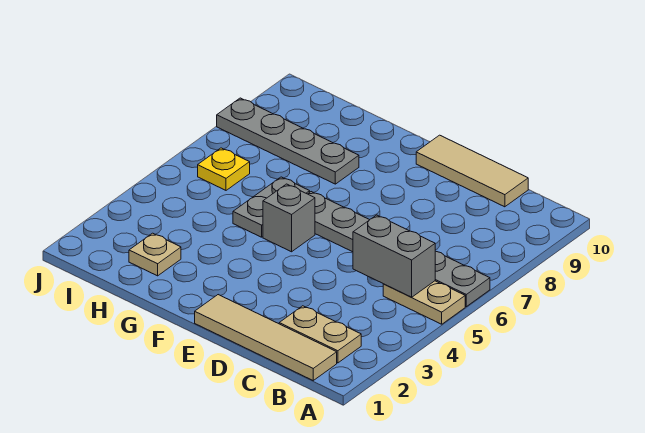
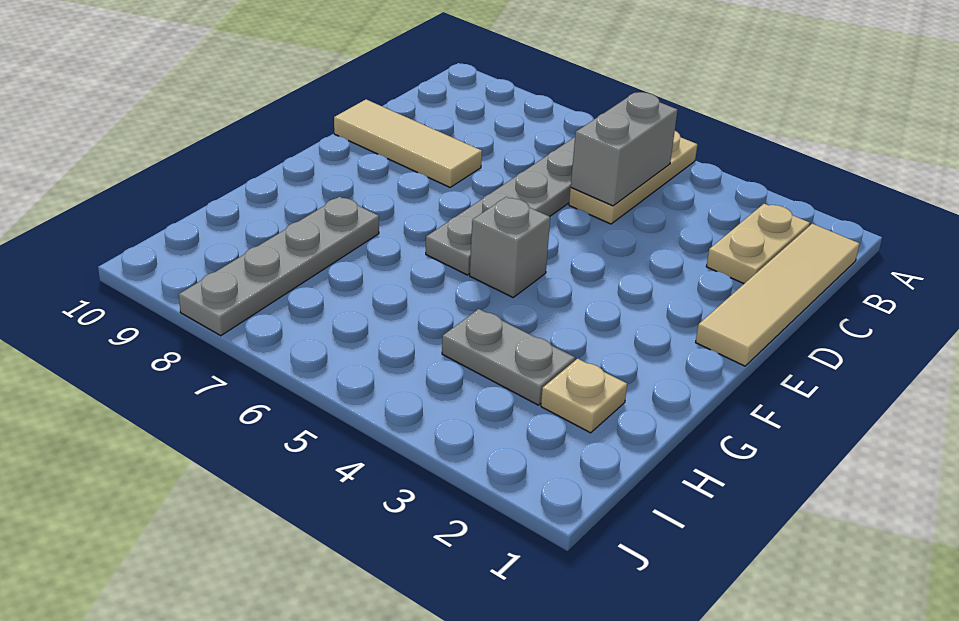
tan plate A5:B5 level 1 -> tan plate A5:C5 level 1
tan tile C10:E10 level 1 -> tan tile D8:D10 level 1
grey plate G5:G6 level 1 -> grey plate H3:H4 level 1
yellow plate I6 level 1 -> none

